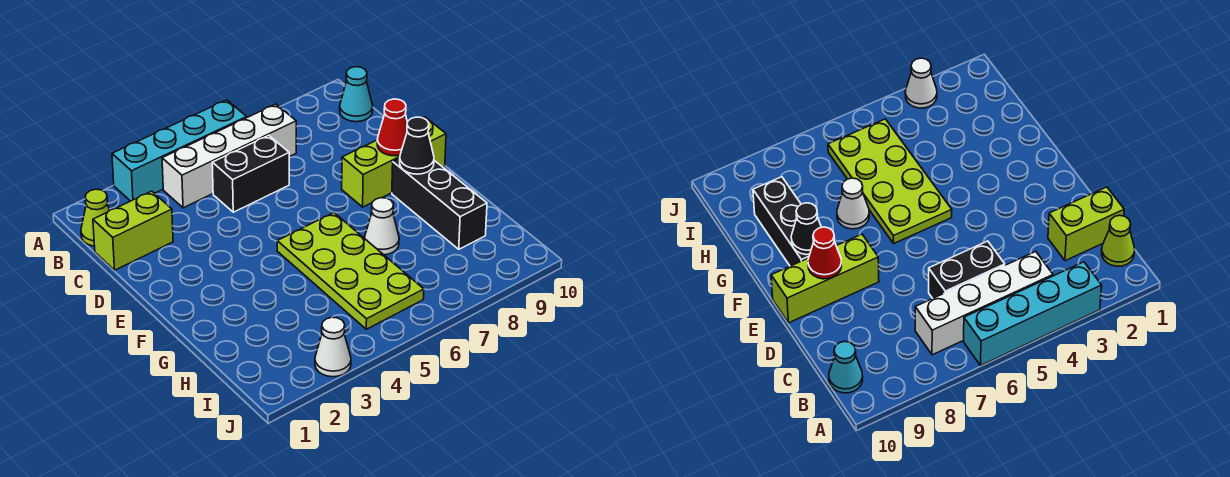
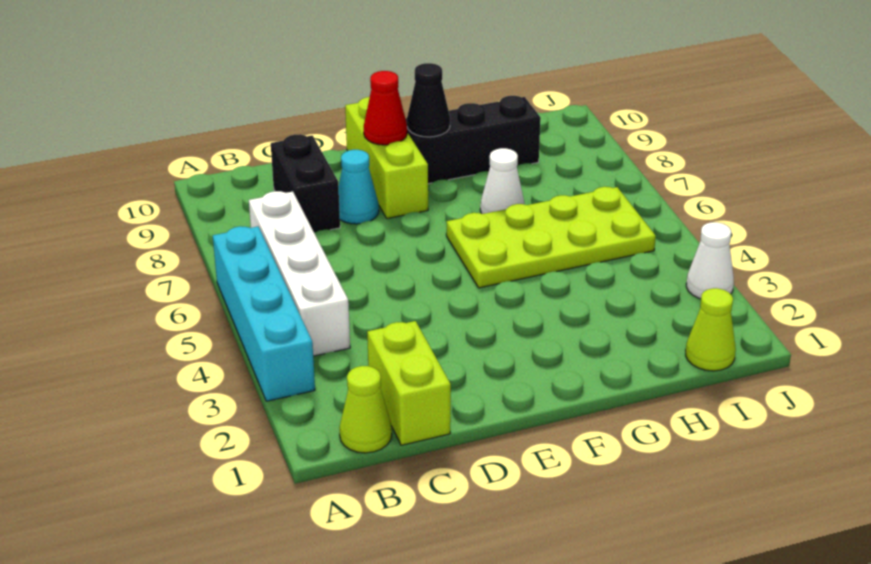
cyan cone B10 level 1 -> cyan cone D8 level 1
black brick C5:C6 level 1 -> black brick C8:C9 level 1
none -> lime cone I1 level 1

